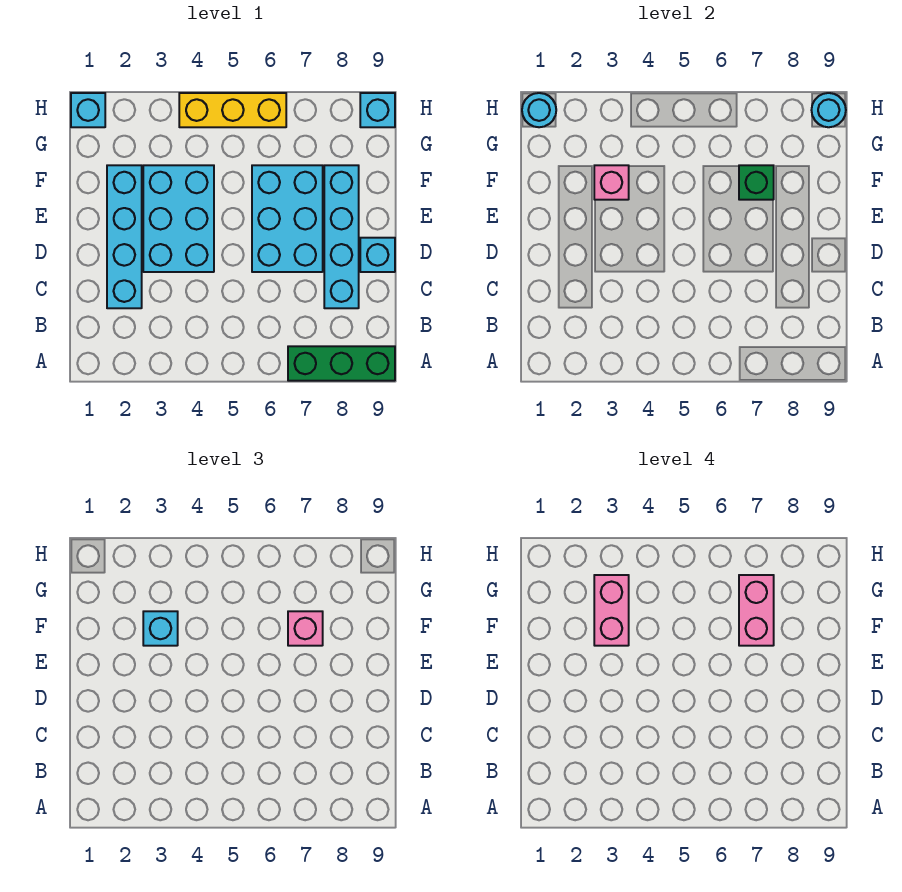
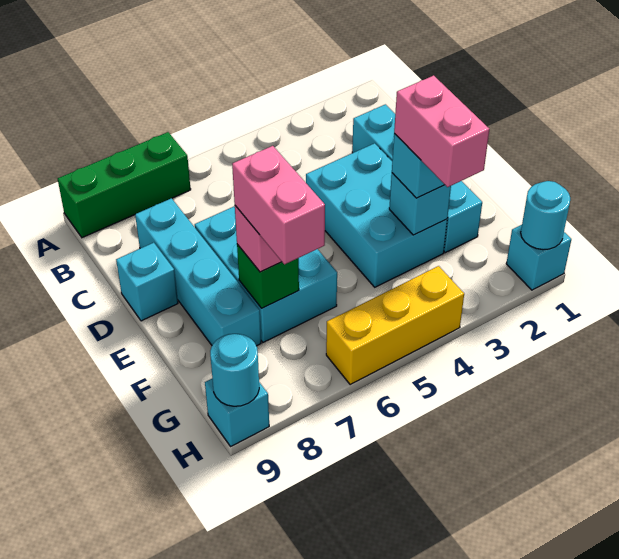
pink brick F3 level 2 -> cyan brick F3 level 2

